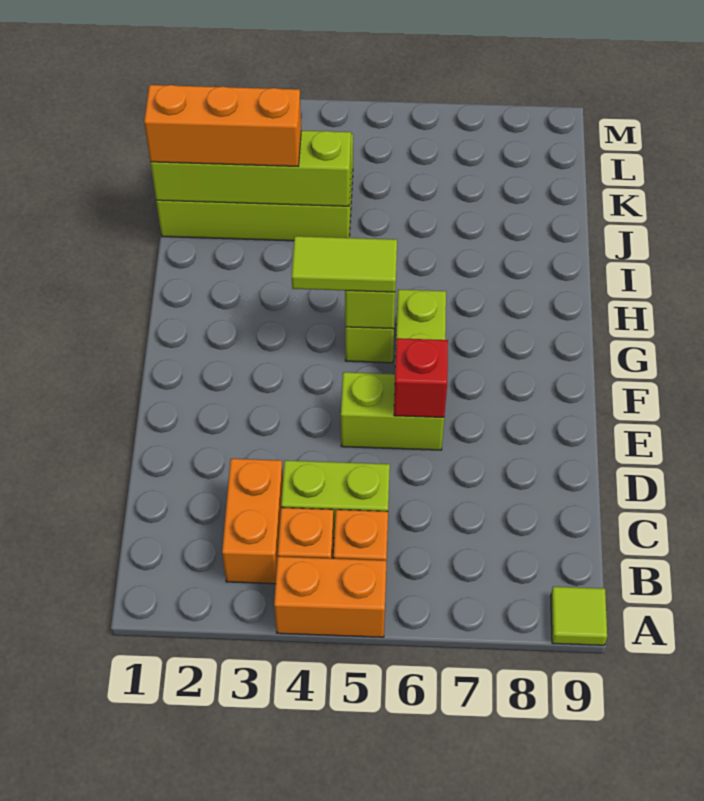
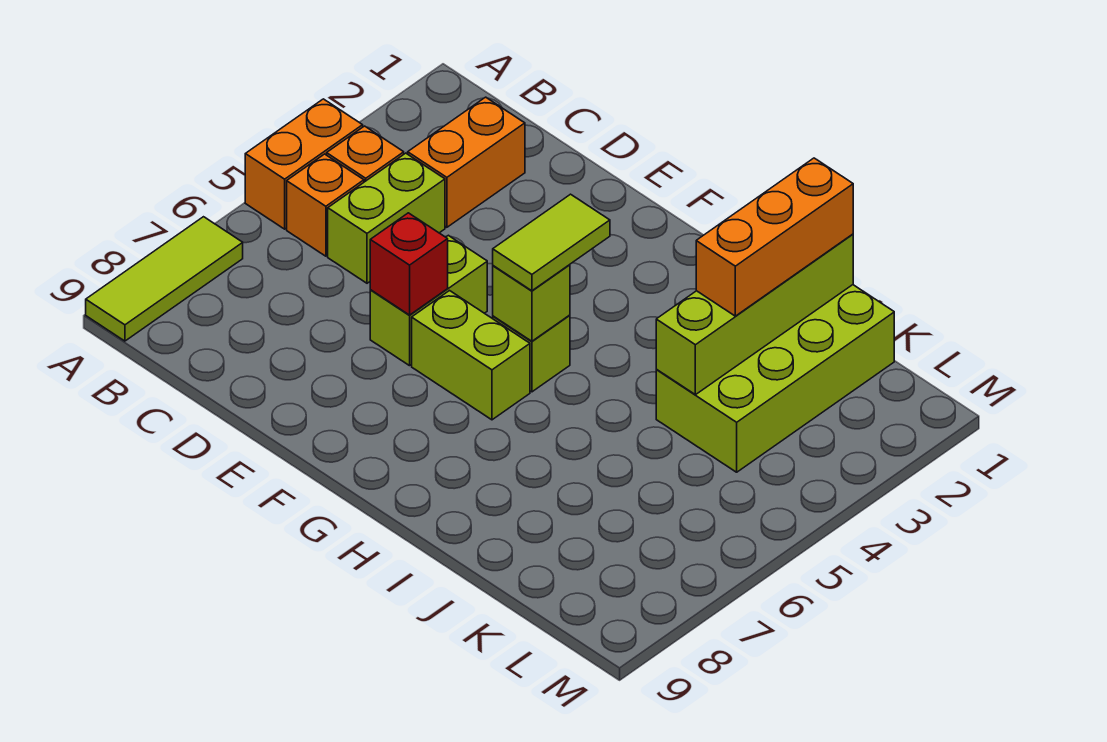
lime tile A9 level 1 -> lime tile A7:A9 level 1
orange brick B3:C3 level 1 -> orange brick C2:C3 level 1

